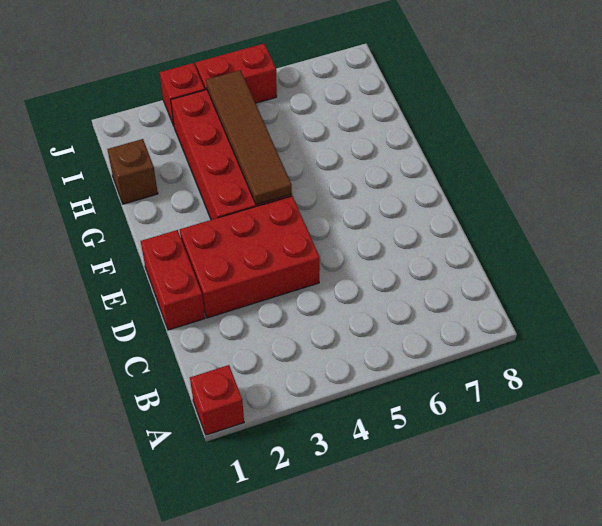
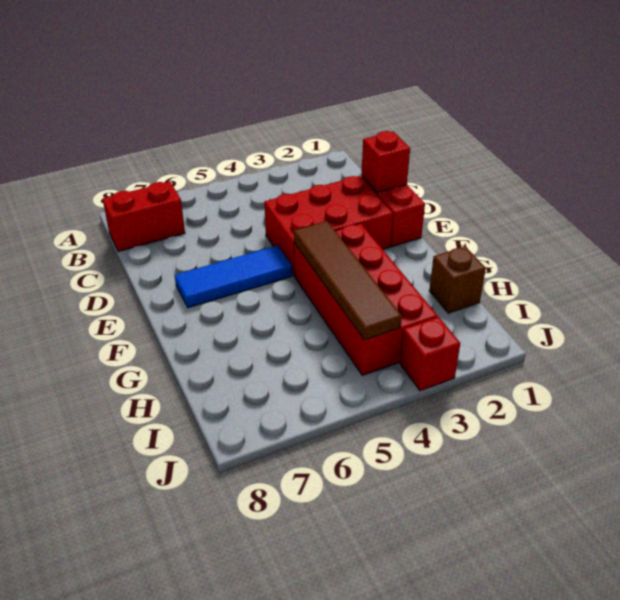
red brick A1 level 1 -> red brick D1 level 2
none -> blue tile E5:E7 level 1
red brick J4:J5 level 1 -> red brick B7:B8 level 1

